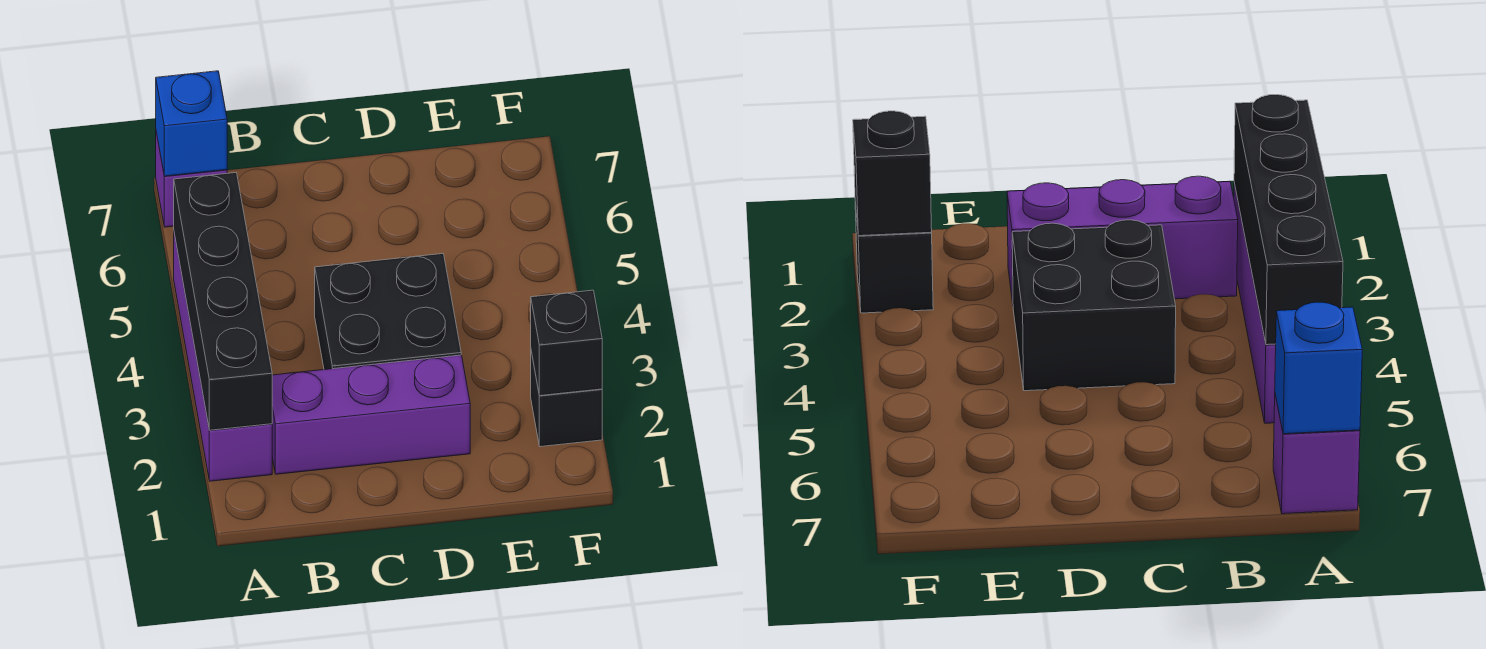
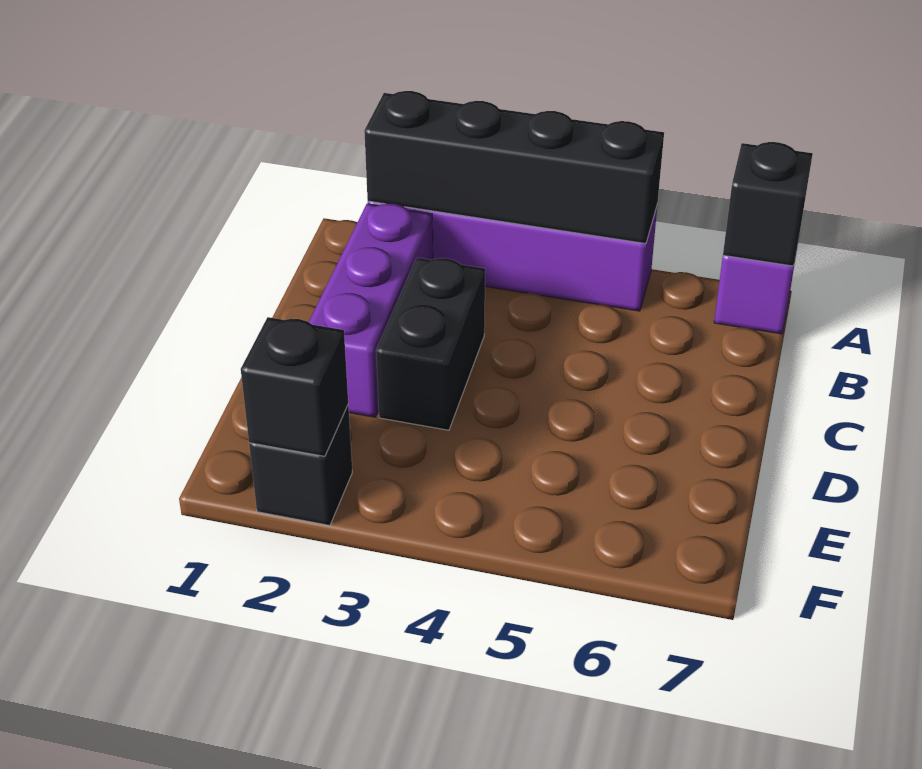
blue brick A7 level 2 -> black brick A7 level 2
black brick C3:D4 level 1 -> black brick C3:D3 level 1

